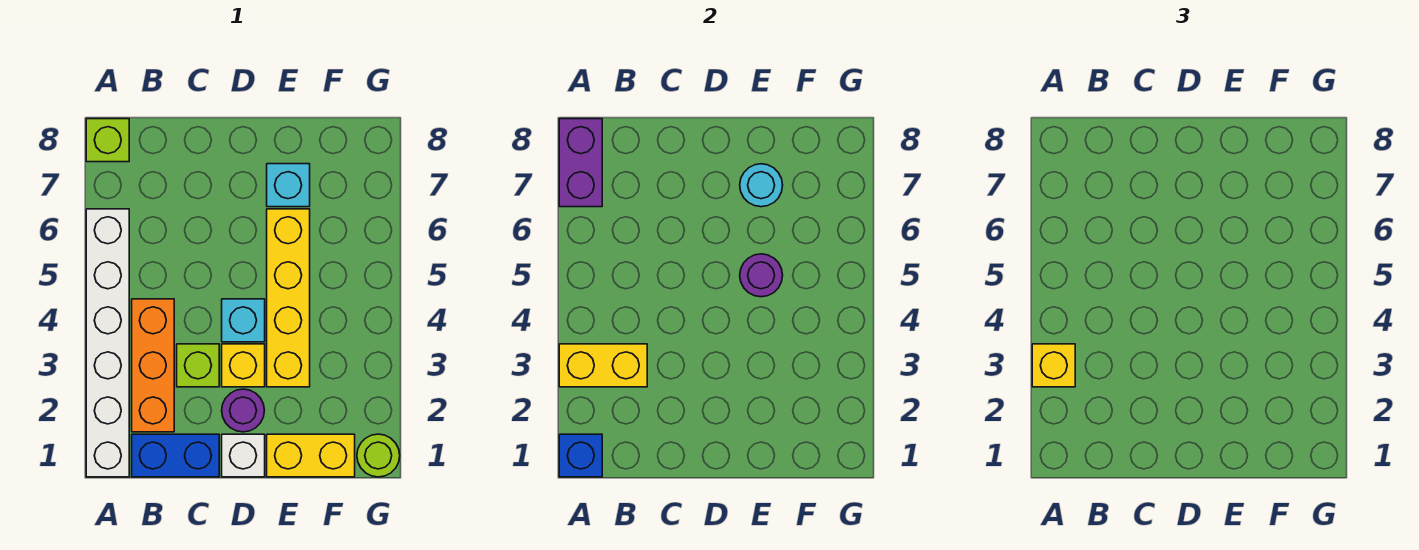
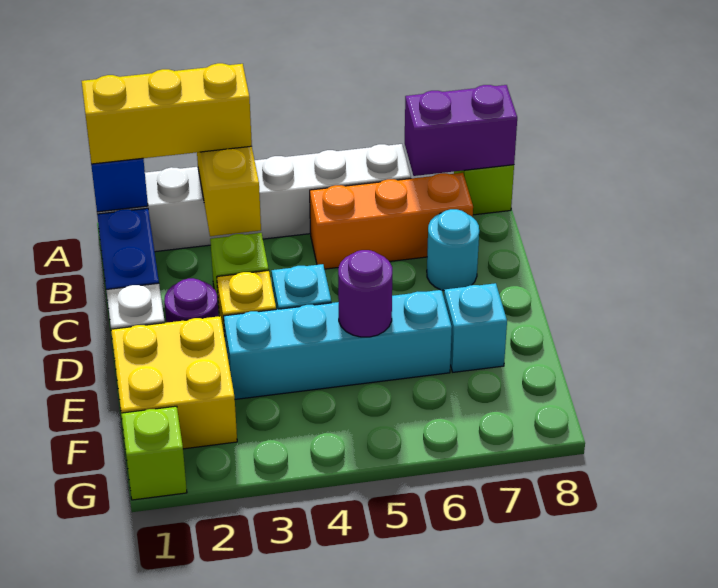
yellow brick A3 level 3 -> yellow brick A1:A3 level 3
orange brick B2:B4 level 1 -> orange brick B5:B7 level 1
yellow brick E1:F1 level 1 -> yellow brick E1:F2 level 1
yellow brick E3:E6 level 1 -> cyan brick E3:E6 level 1
cyan round brick E7 level 2 -> cyan round brick C7 level 1
lime round brick G1 level 1 -> lime brick G1 level 1

